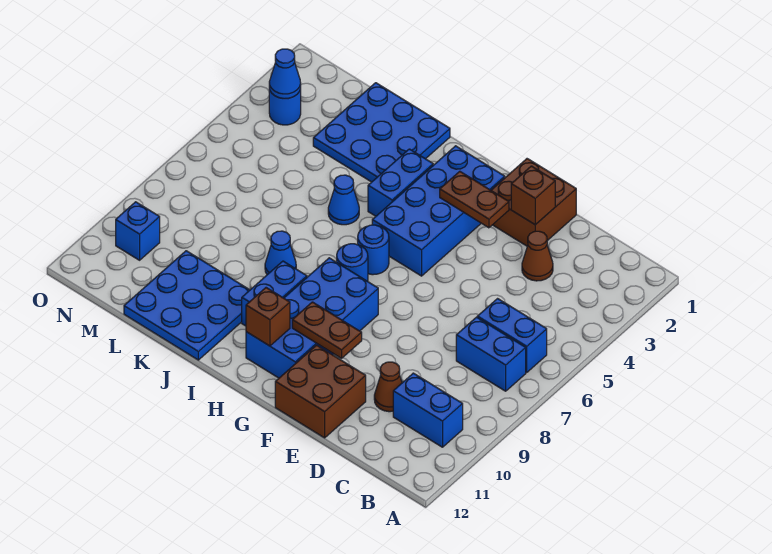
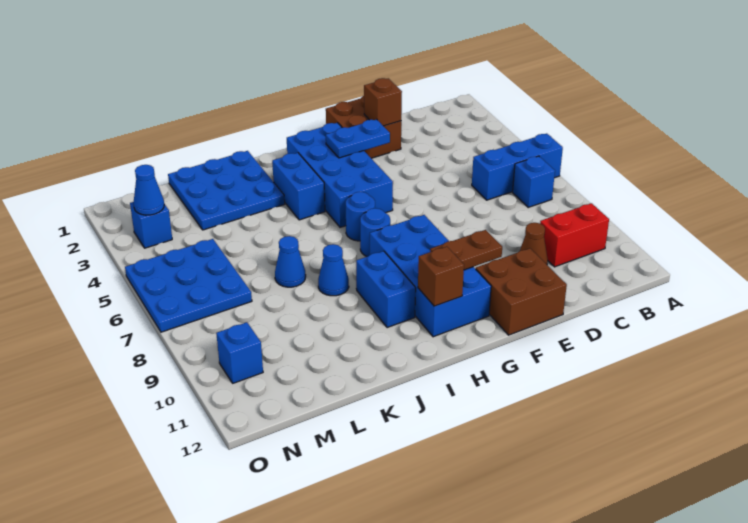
blue brick B6:C6 level 1 -> blue brick A6:C6 level 1
blue brick B7:C7 level 1 -> blue brick B7 level 1
blue brick B10:C10 level 1 -> red brick B10:C10 level 1
brown cone D3 level 1 -> none
brown plate F3:G3 level 2 -> blue plate F3:G3 level 2
blue cone J5 level 1 -> blue cone K7 level 1
blue plate J10:L12 level 1 -> blue plate M5:O7 level 1
blue round brick N3 level 1 -> blue brick N3 level 1

